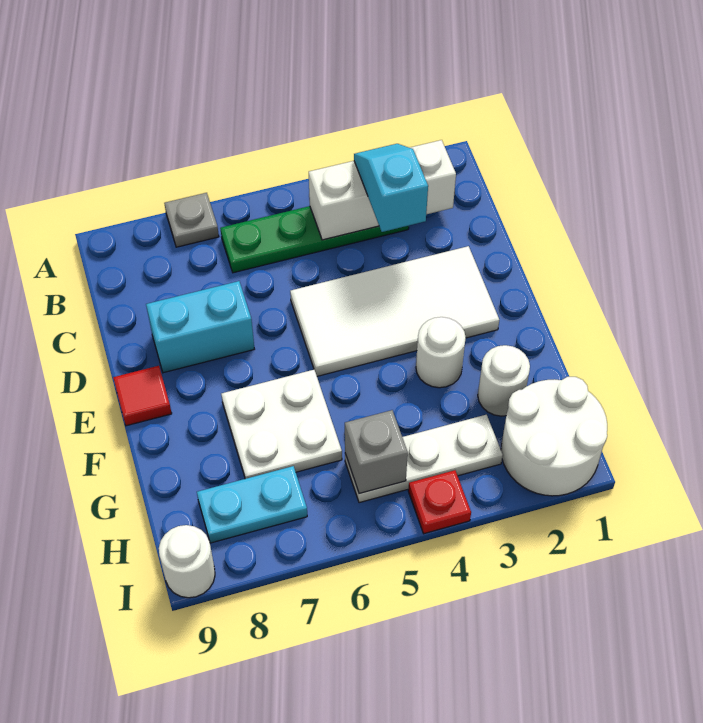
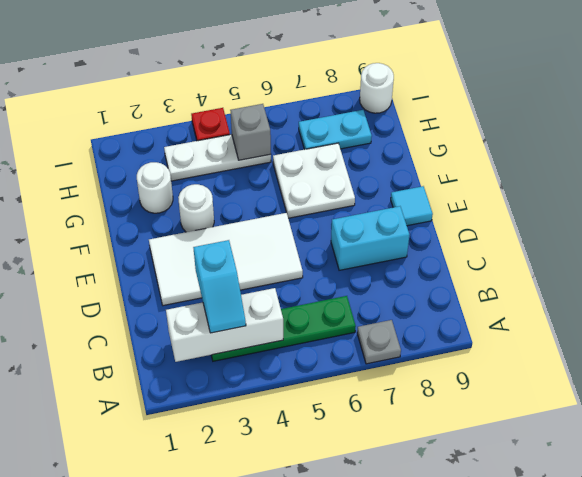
red tile E9 level 1 -> cyan tile E9 level 1
white round brick H1:I2 level 1 -> none

